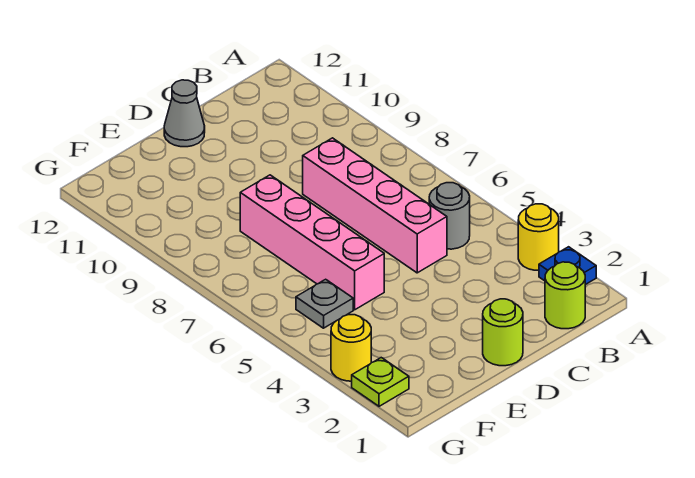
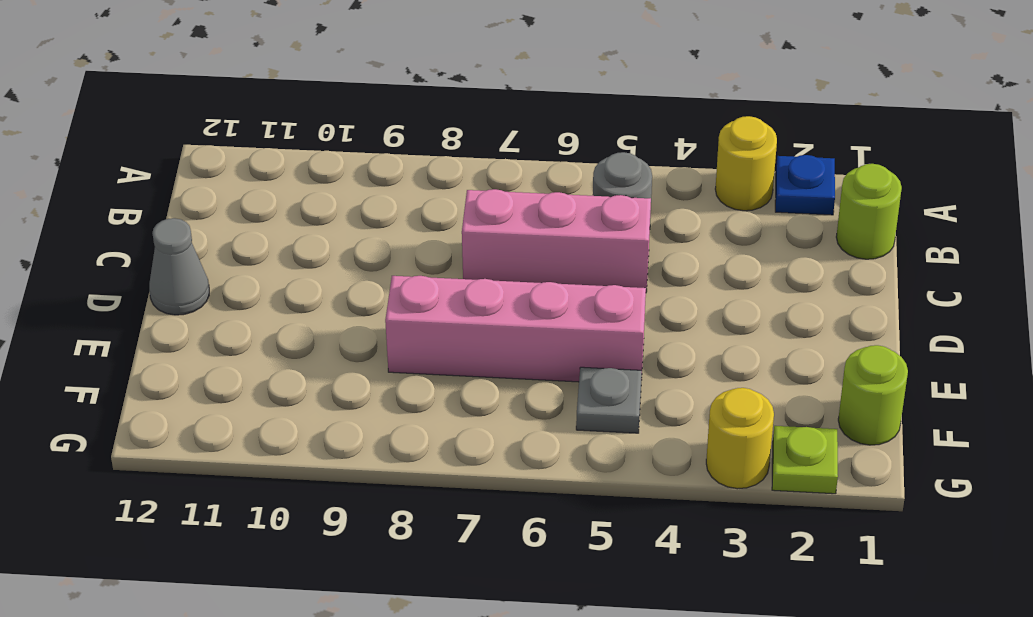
pink brick C5:C8 level 1 -> pink brick C5:C7 level 1
lime round brick D1 level 1 -> lime round brick F1 level 1

